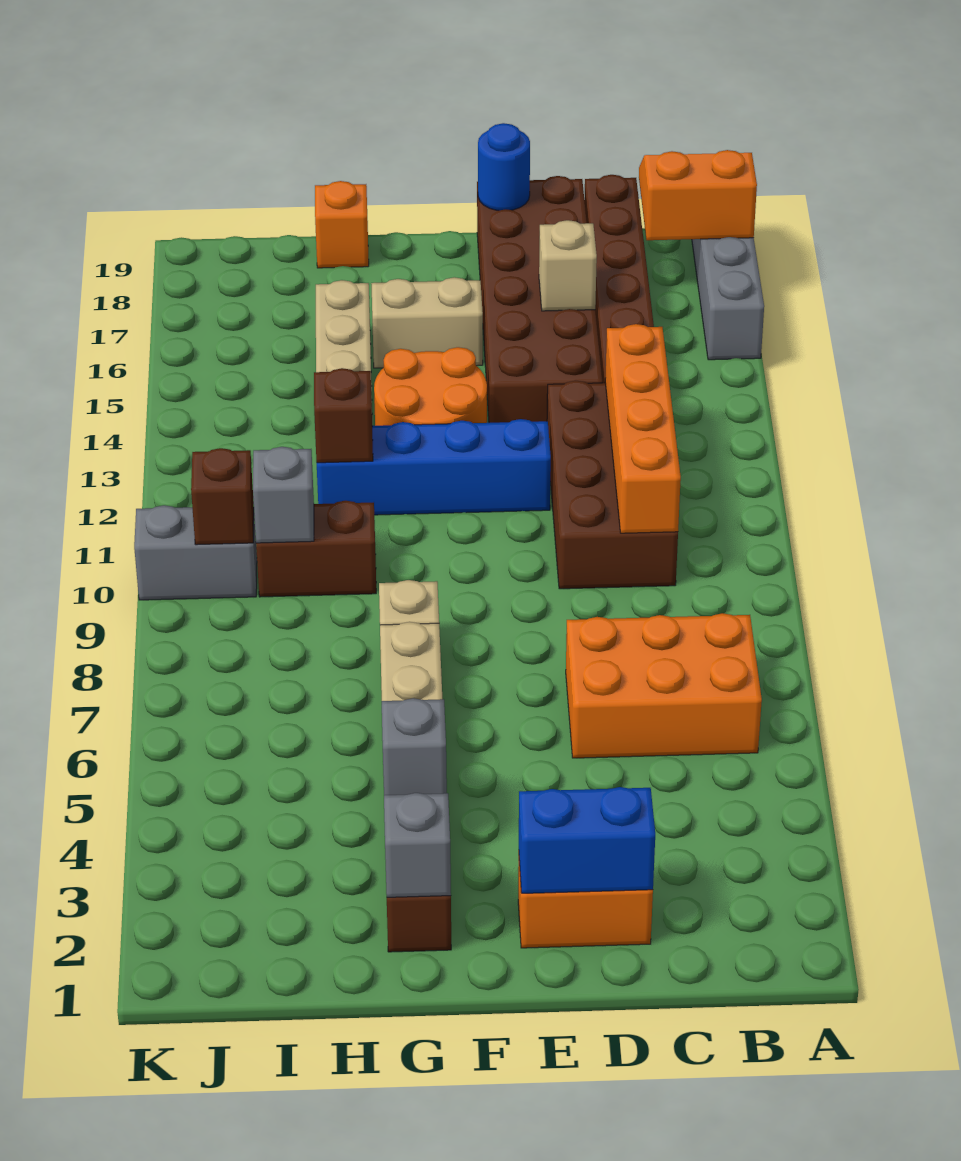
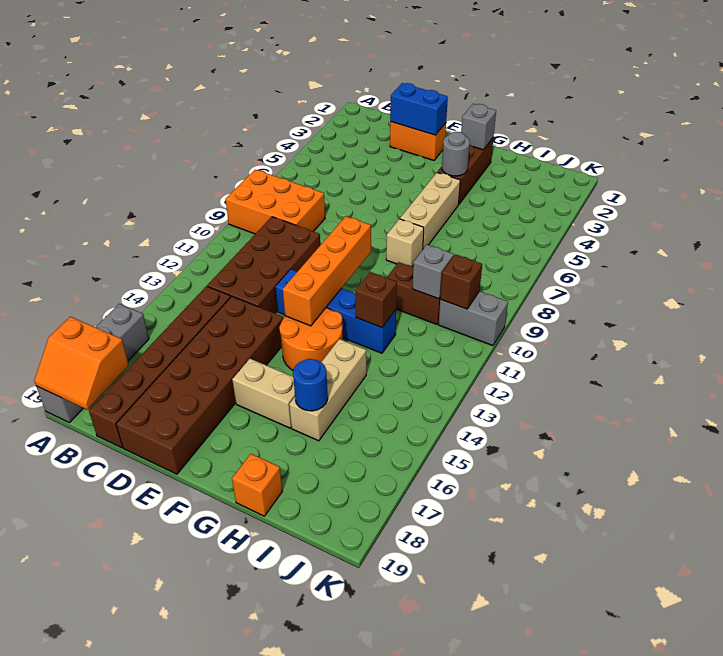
orange brick B6:D7 level 1 -> orange brick A8:C9 level 1
orange brick C10:C13 level 2 -> orange brick F10:F13 level 2
tan brick D16 level 2 -> none
blue round brick E19 level 2 -> blue round brick H16 level 2
grey brick G4 level 2 -> grey round brick G4 level 2

